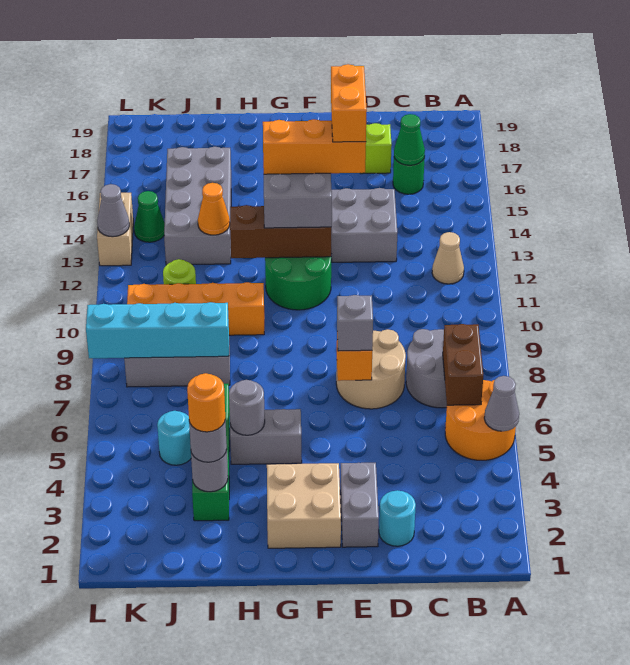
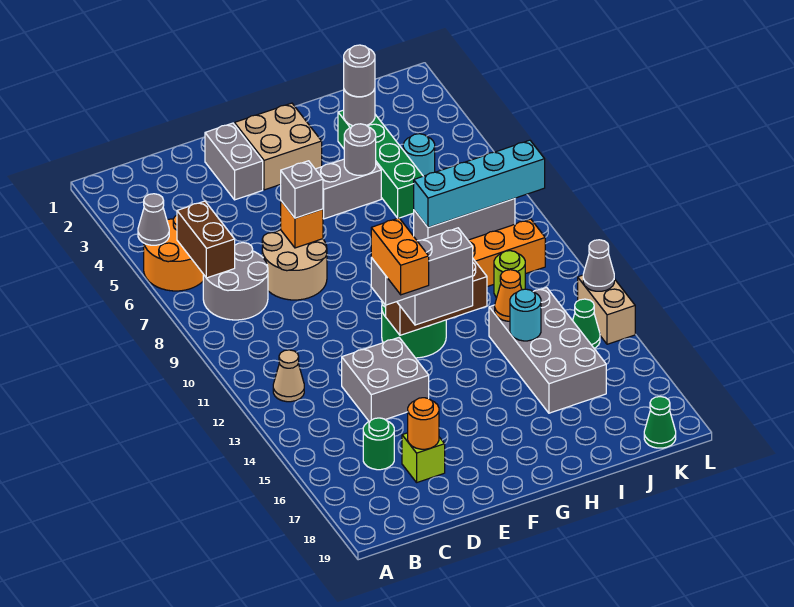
green cone C16 level 2 -> green cone K19 level 1
cyan round brick D2 level 1 -> cyan round brick I14 level 2
orange brick E13:G13 level 4 -> grey brick E13:G13 level 4
orange round brick I3 level 4 -> orange round brick D17 level 2

